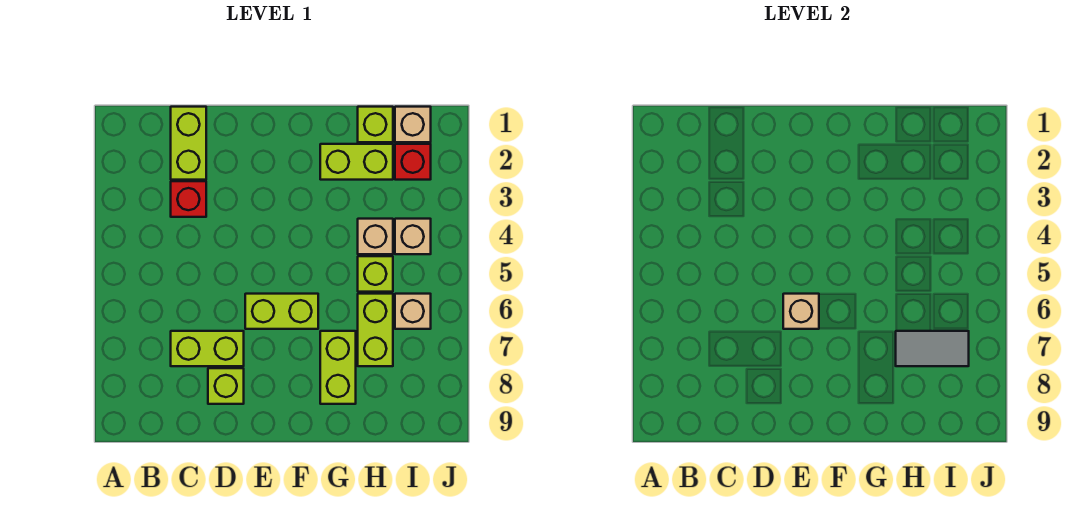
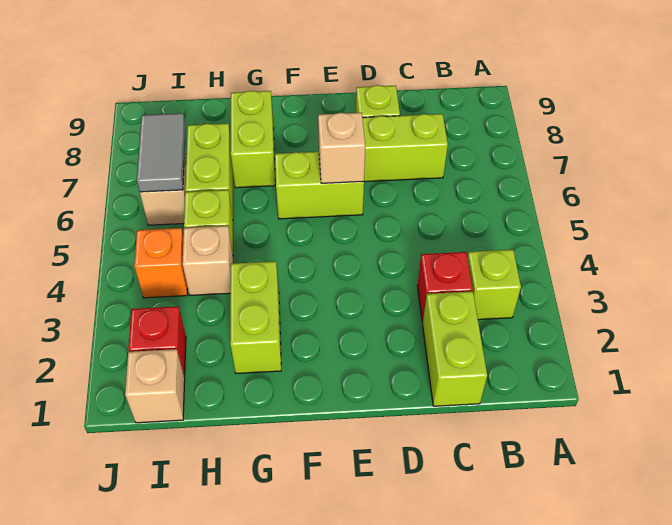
lime brick G2:H2 level 1 -> lime brick G2:G3 level 1
lime brick H1 level 1 -> lime brick B3 level 1
grey tile H7:I7 level 2 -> grey tile I6:I7 level 2
tan brick I4 level 1 -> orange brick I4 level 1

